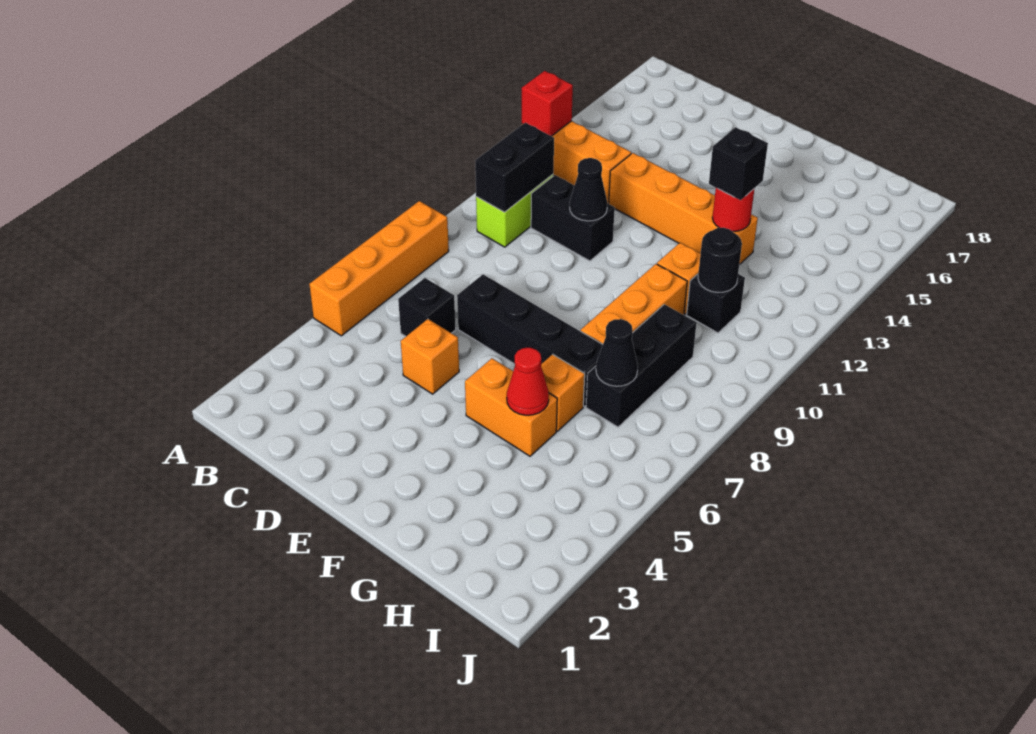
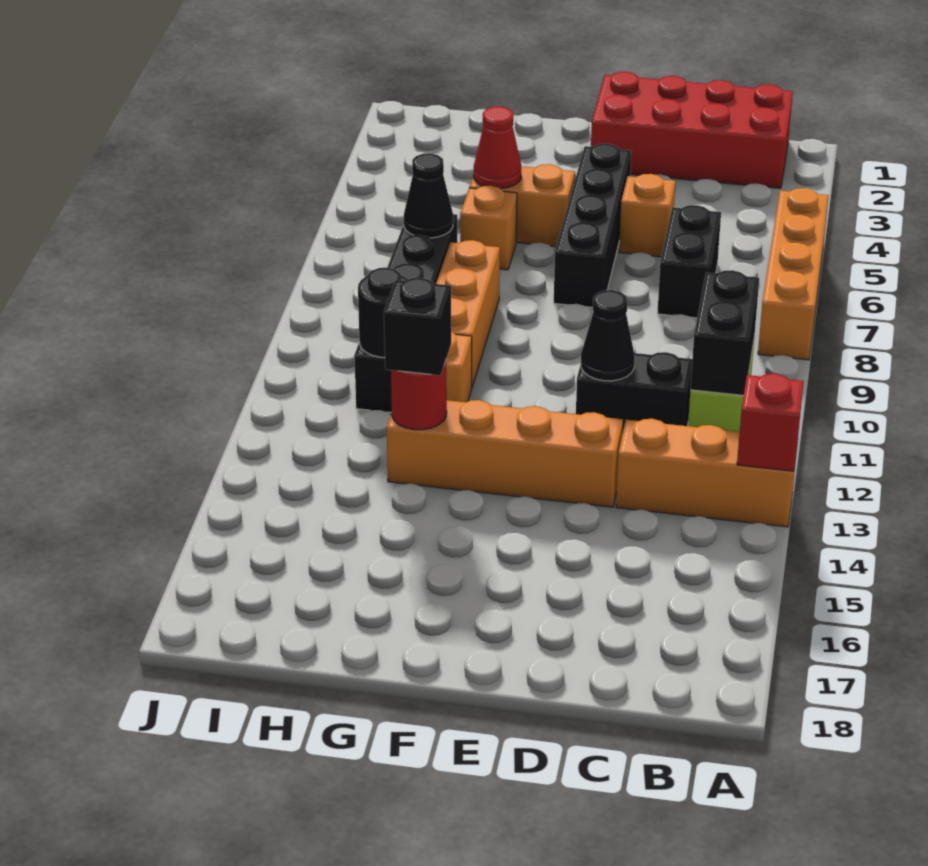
none -> red brick B1:E2 level 1
black brick C6 level 1 -> black brick C6:C7 level 1
black brick D7:G7 level 1 -> black brick E4:E7 level 1

